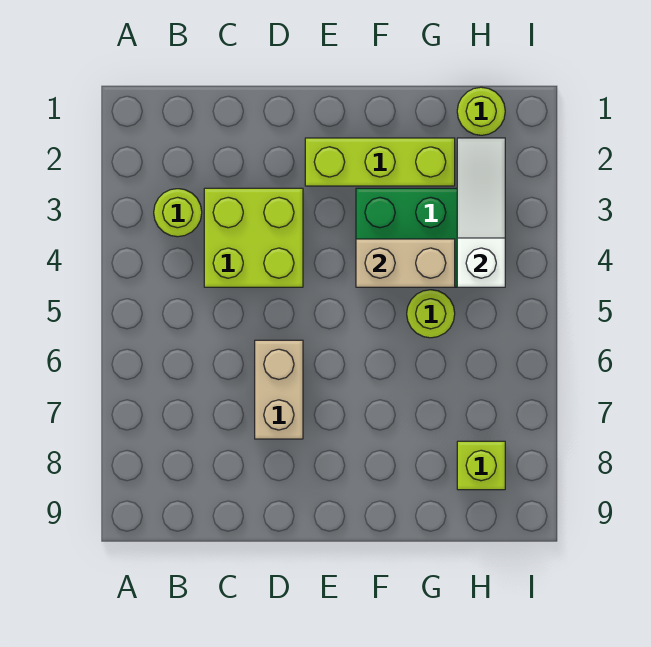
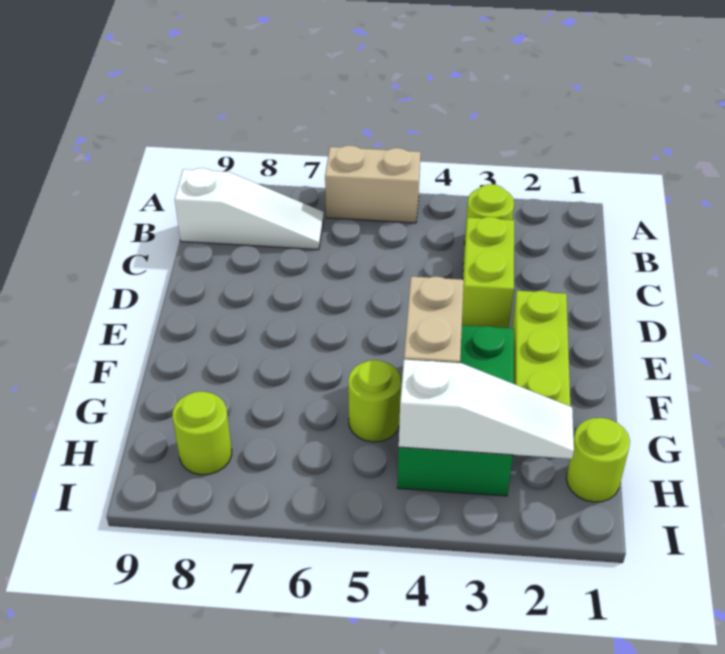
none -> white slope B7:B9 level 1 top 9
lime brick C3:D4 level 1 -> lime brick C3:D3 level 1
tan brick D6:D7 level 1 -> tan brick A5:A6 level 1
lime brick H8 level 1 -> lime round brick H8 level 1

